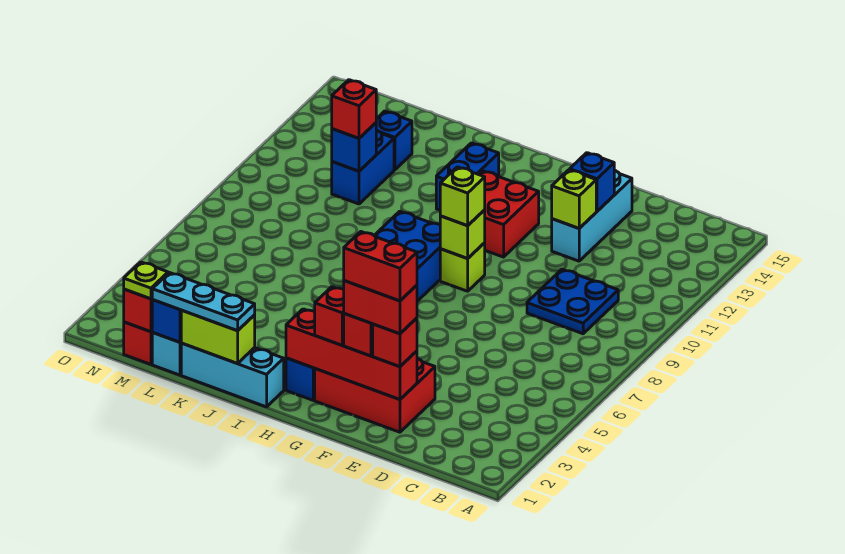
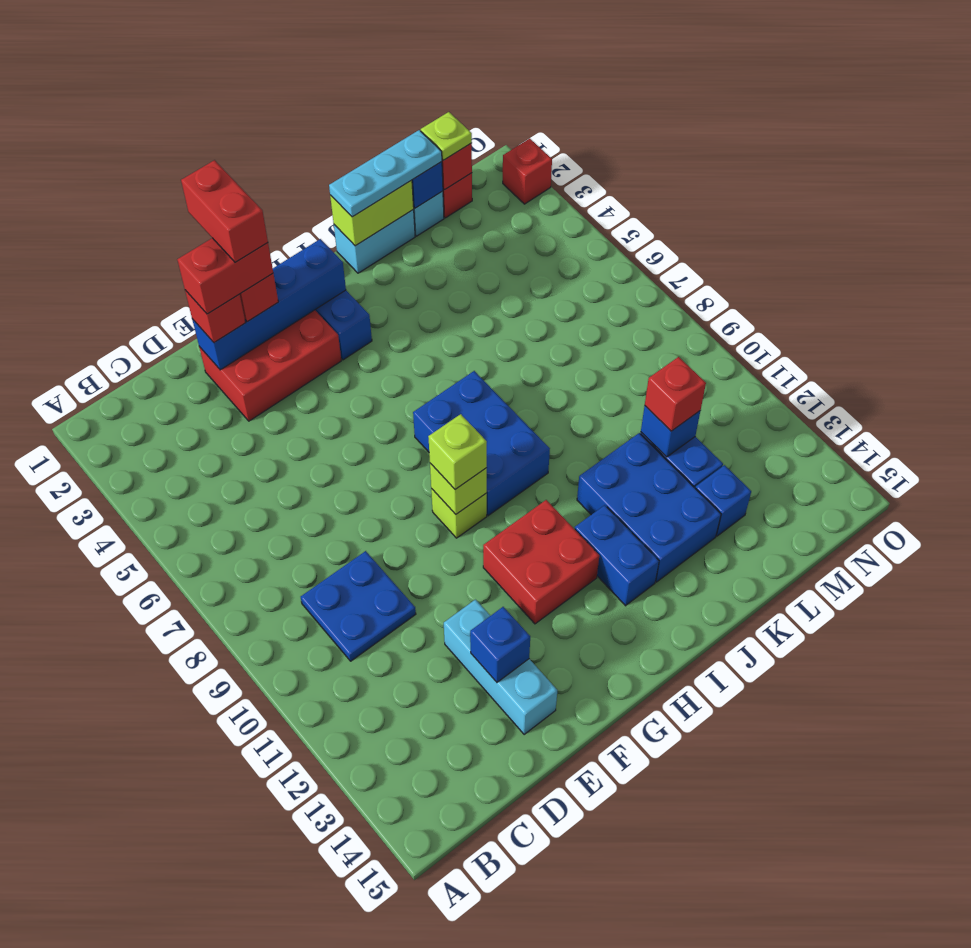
red brick E2:H2 level 2 -> blue brick E2:H2 level 2
red brick E2:F2 level 5 -> red brick F1:F2 level 5
lime brick E12 level 2 -> none
red brick G2 level 3 -> red brick O2 level 1
cyan brick I1:K1 level 1 -> cyan brick J1:K1 level 1
none -> blue brick J11:K13 level 1

